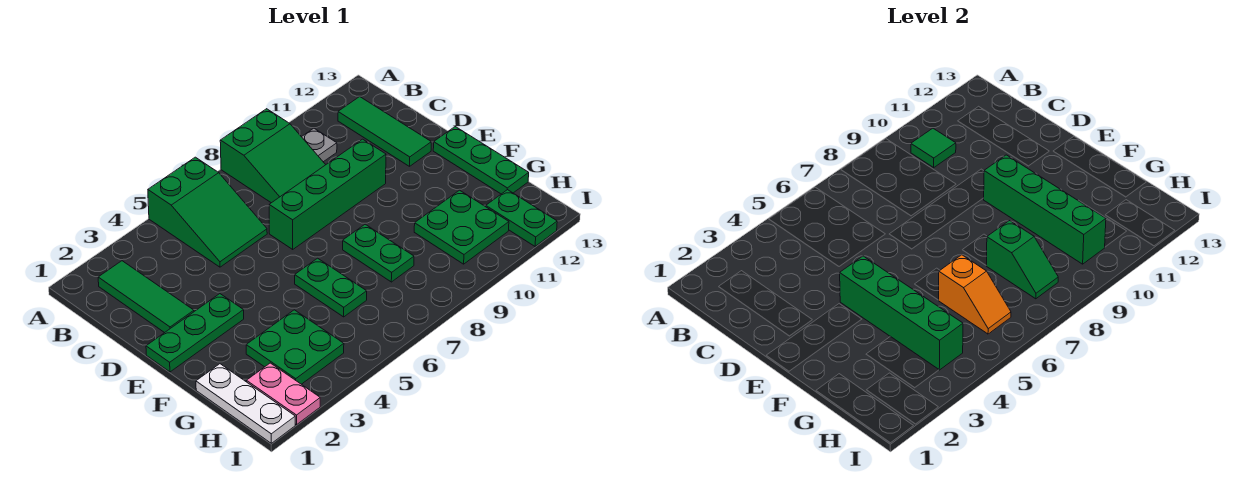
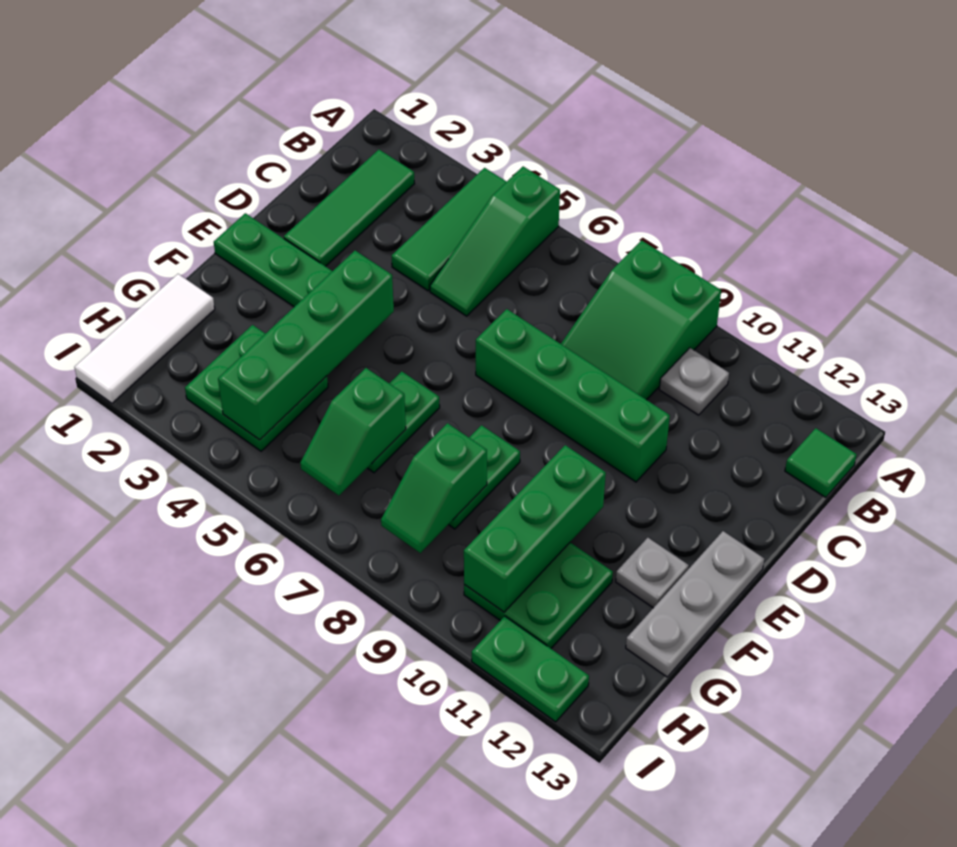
green slope A5:C6 level 1 top A -> green slope A5:C5 level 1 top A
green tile B10 level 2 -> green tile B13 level 1
green tile B12:D12 level 1 -> green tile A4:C4 level 1
green brick E10:H10 level 2 -> green brick F10:H10 level 2
green plate E13:G13 level 1 -> grey plate E13:G13 level 1
none -> grey plate F12 level 1
white plate G1:I1 level 1 -> white tile G1:I1 level 1
orange slope G6:H6 level 2 top G -> green slope G6:H6 level 2 top G
pink plate H2:I2 level 1 -> none
green plate H12:I12 level 1 -> green plate I11:I12 level 1

